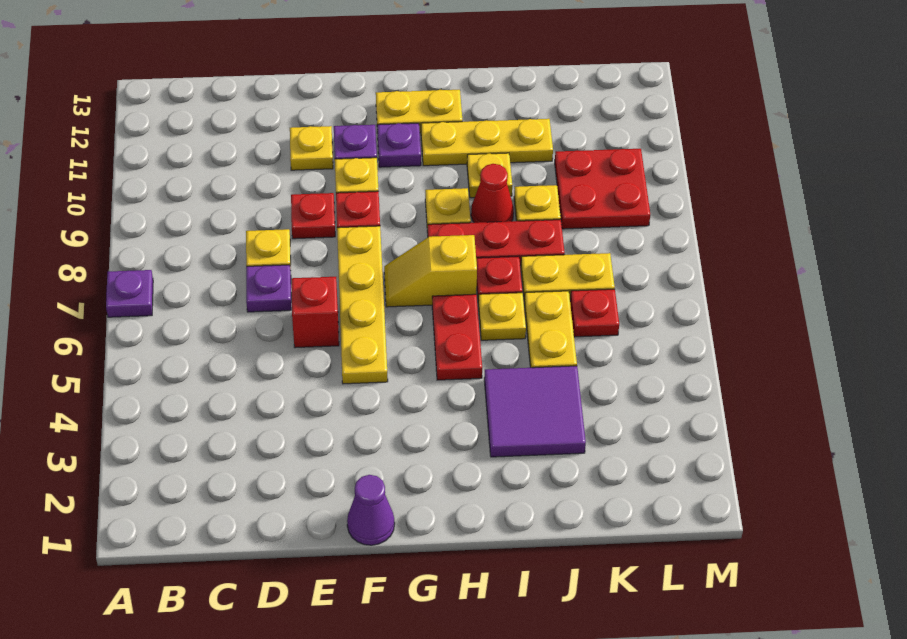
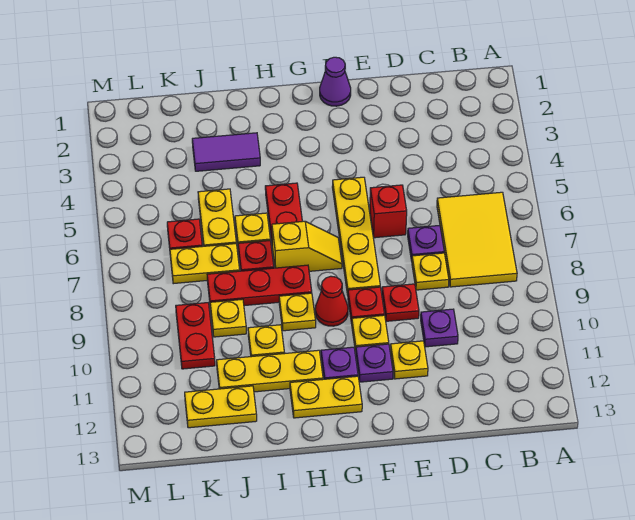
purple plate A7 level 1 -> purple plate D10 level 1
none -> yellow tile B6:C8 level 1
purple tile I3:J4 level 1 -> purple tile I3:J3 level 1
red cone I9 level 1 -> red cone G9 level 1
none -> yellow plate J12:K12 level 1
red plate K9:L10 level 1 -> red plate K9:K10 level 1

